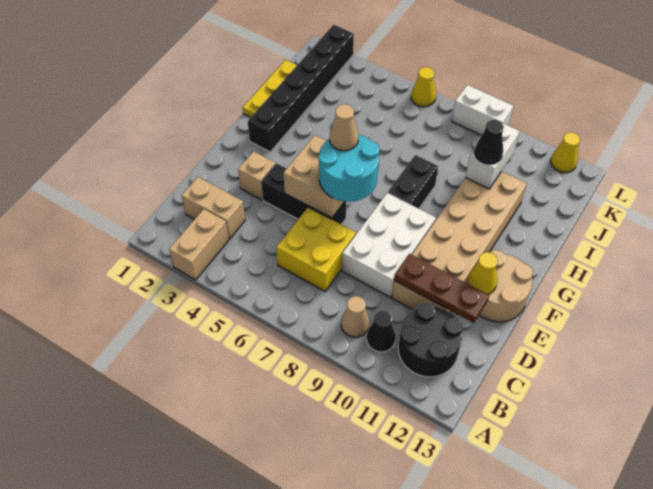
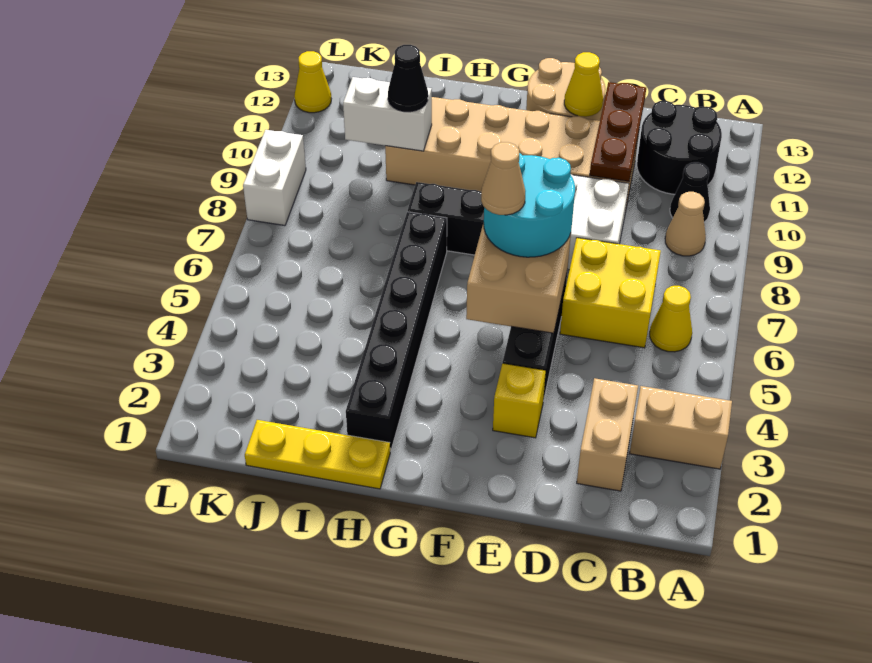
tan brick E3 level 1 -> yellow brick E3 level 1
black brick G2:L2 level 1 -> black brick H2:H7 level 1
yellow cone L6 level 1 -> yellow cone B6 level 1

